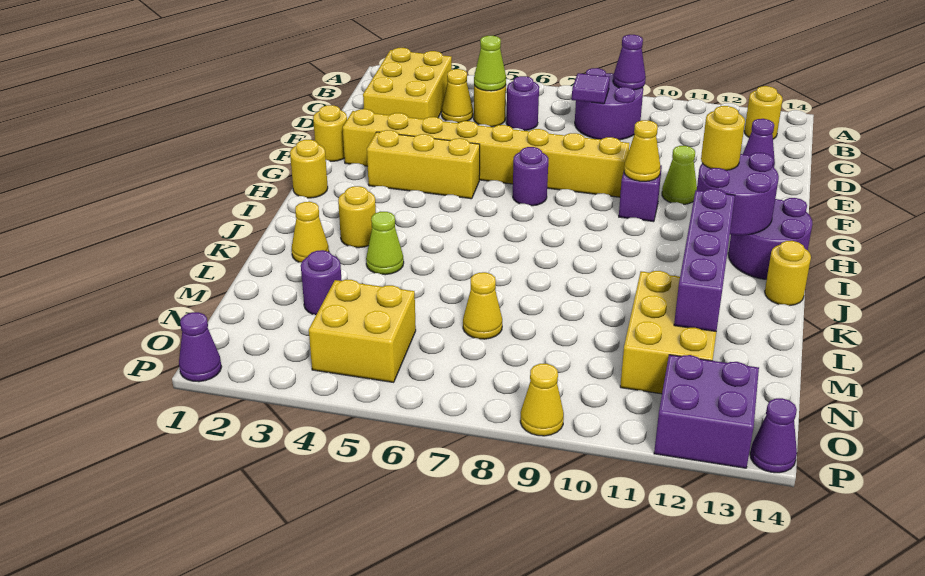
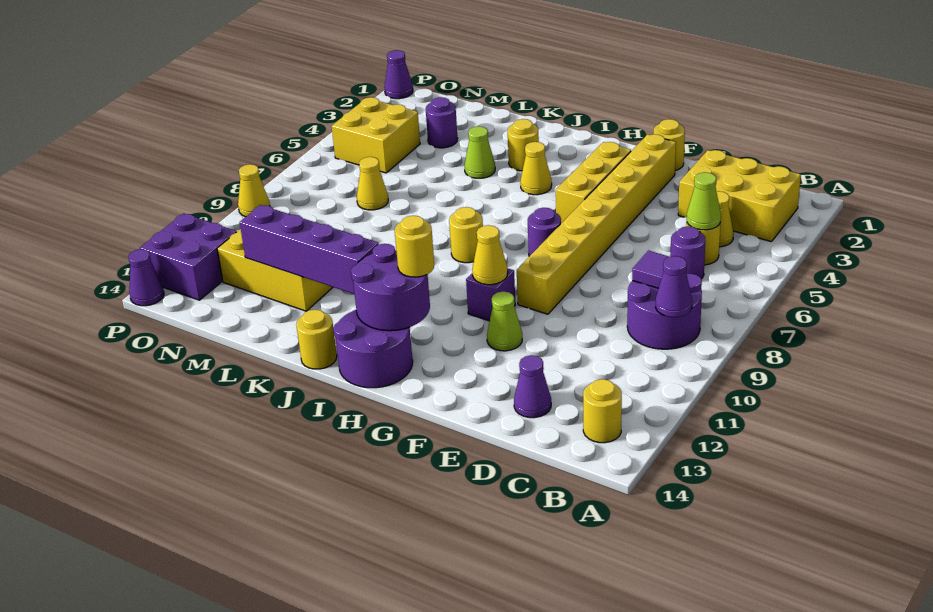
yellow round brick H1 level 1 -> yellow round brick I8 level 1
yellow cone K2 level 1 -> yellow cone I4 level 1

